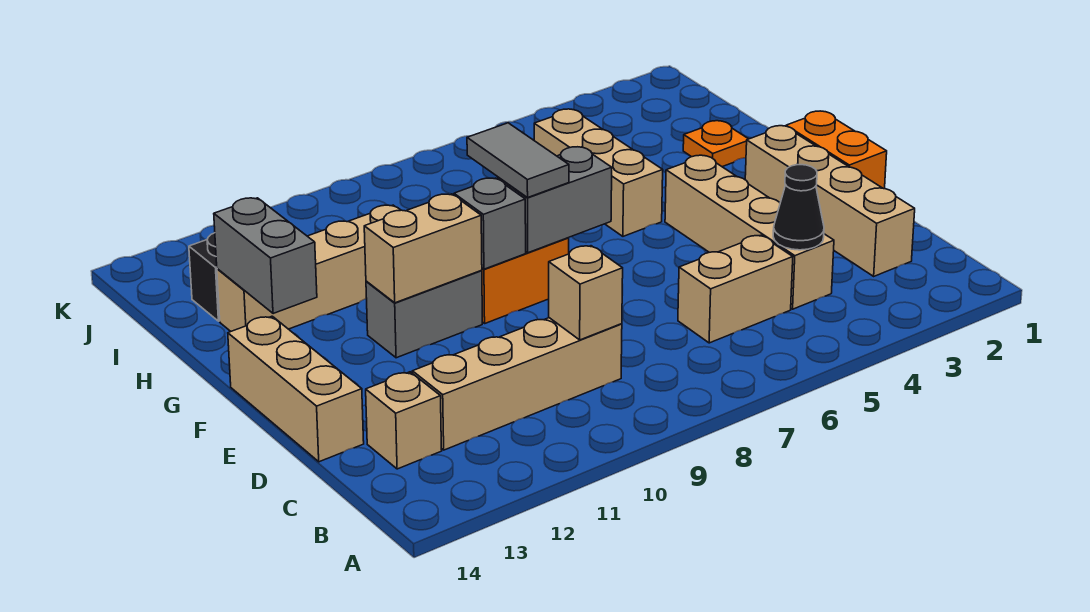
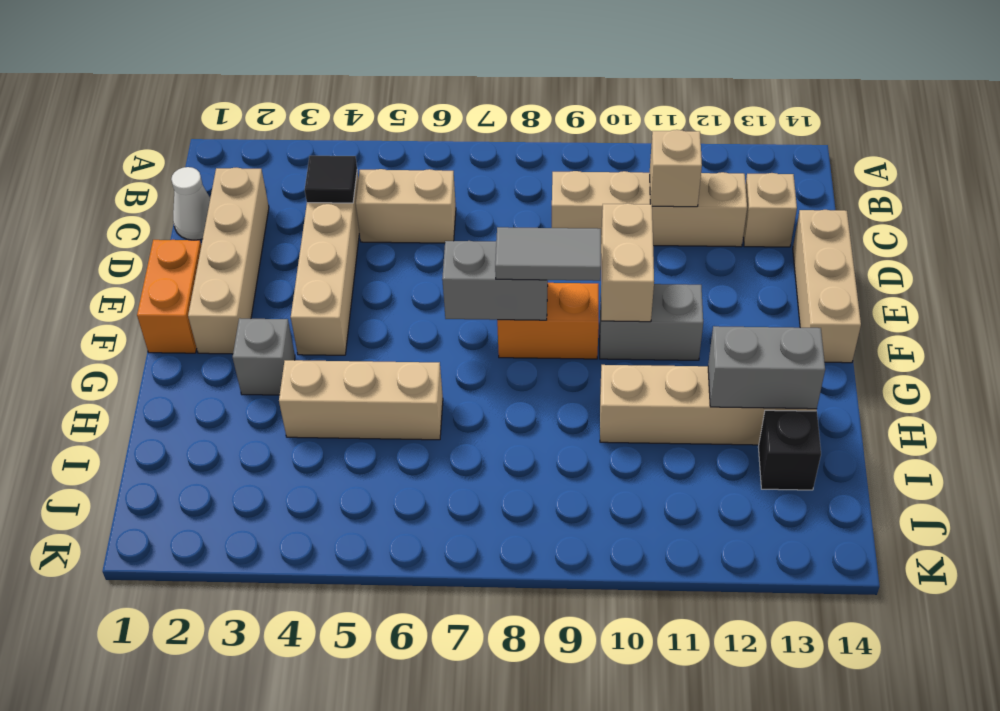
none -> white cone C1 level 1
black cone C4 level 2 -> black tile C4 level 2
tan brick C9 level 2 -> tan brick C11 level 2
grey tile F8:G8 level 3 -> grey tile F8:F9 level 3
grey brick F9 level 2 -> grey brick G3 level 1
tan brick F10:F11 level 2 -> tan brick E10:F10 level 2
tan brick G5:I5 level 1 -> tan brick H4:H6 level 1
grey brick G13:H13 level 2 -> grey brick H12:H13 level 2
orange plate H2 level 1 -> none

